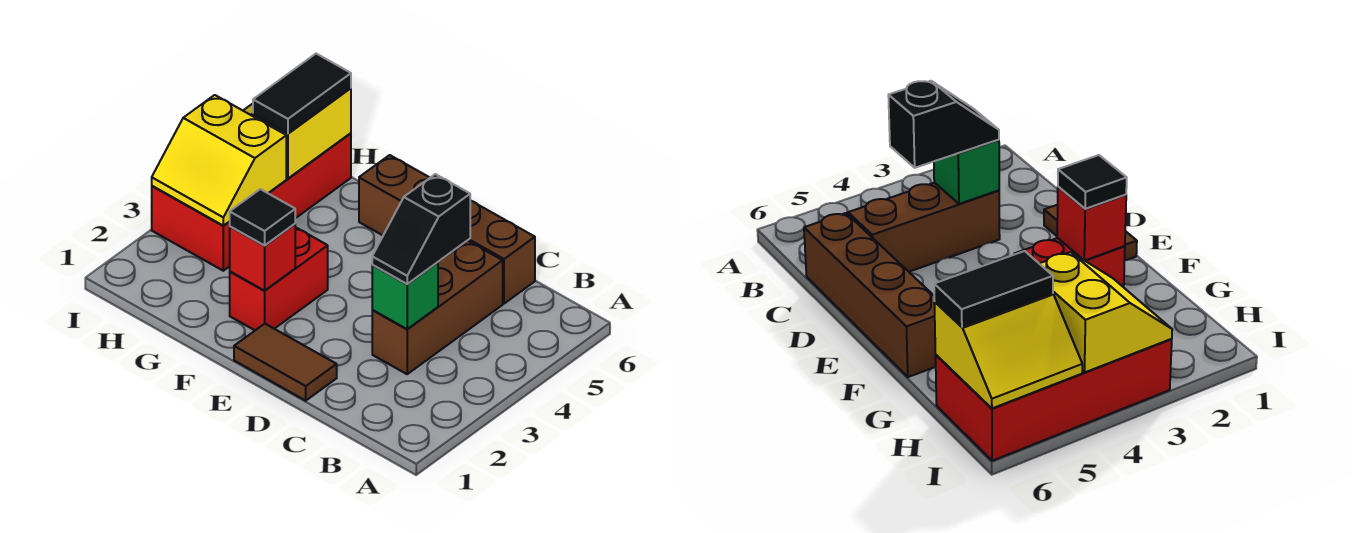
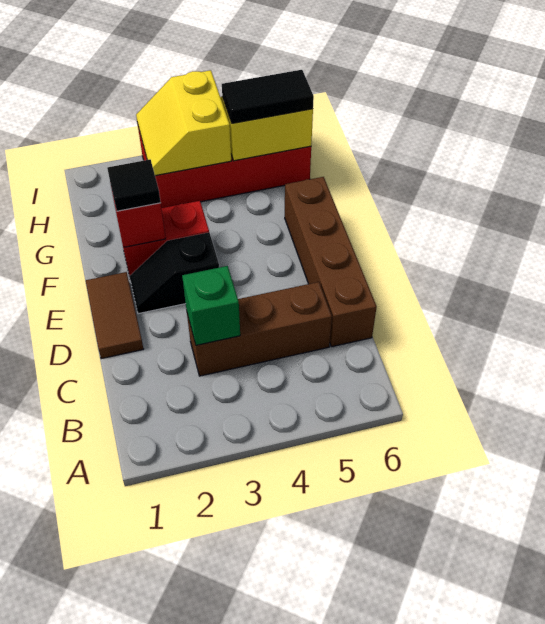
black slope C3:C4 level 3 top 4 -> black slope E2:E3 level 1 top 3

